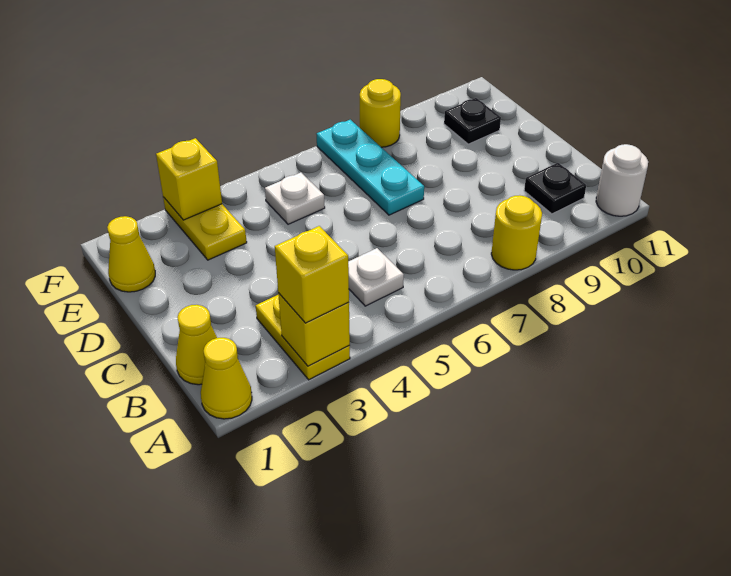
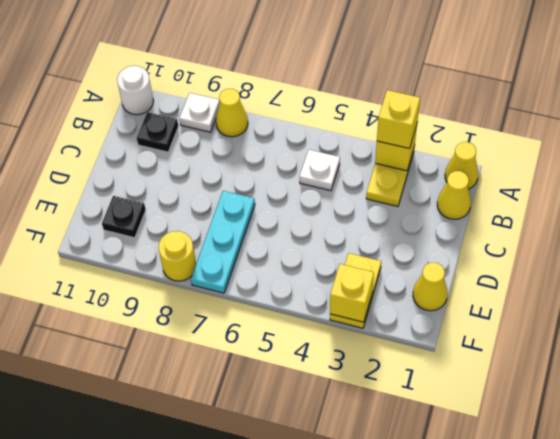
yellow round brick A8 level 1 -> yellow cone A8 level 1
white plate E5 level 1 -> white plate A9 level 1

